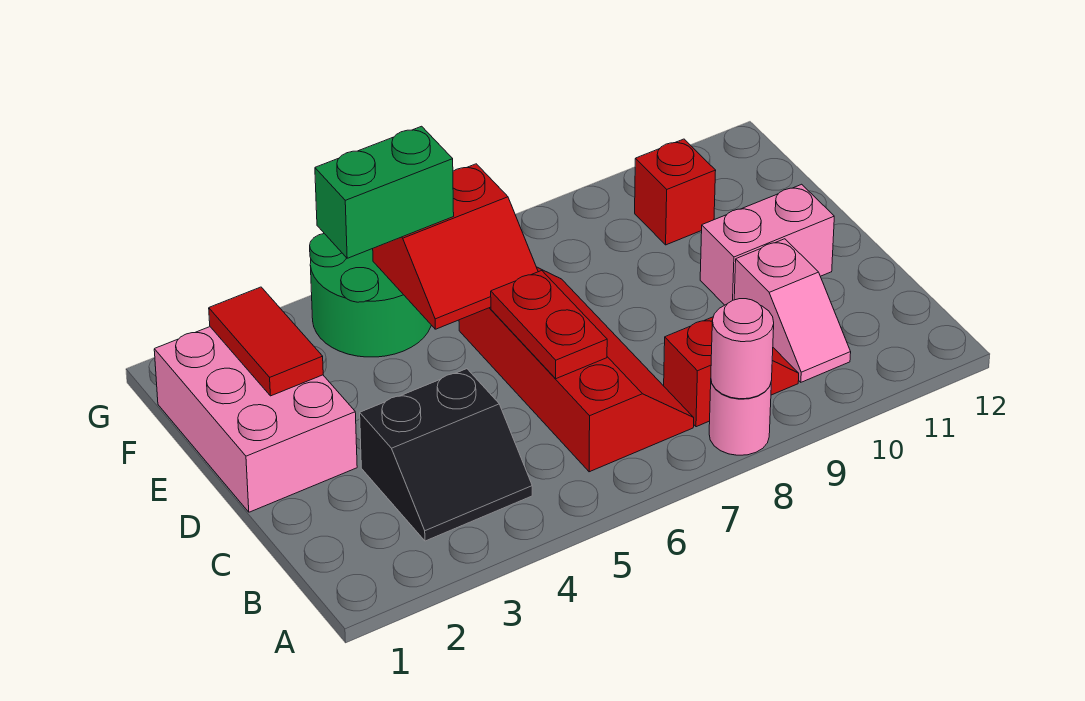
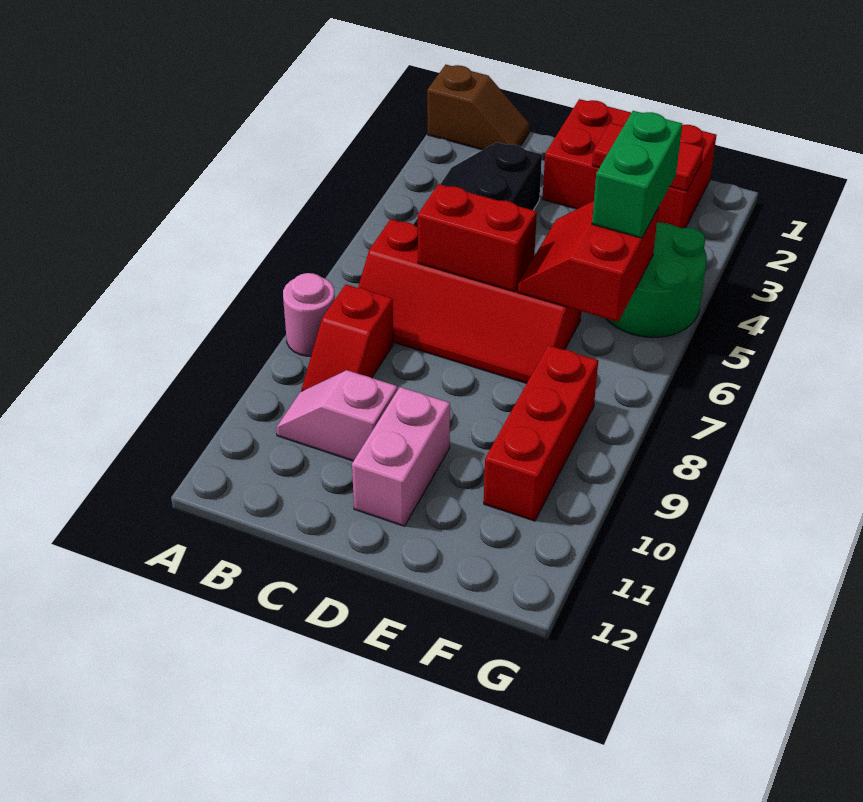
none -> brown slope A1:B1 level 1 top A
pink round brick A8 level 2 -> none
red plate C6:D6 level 2 -> red brick C6:D6 level 2
pink brick D1:F2 level 1 -> red brick D1:F2 level 1
red brick F10 level 1 -> red brick F8:F10 level 1

